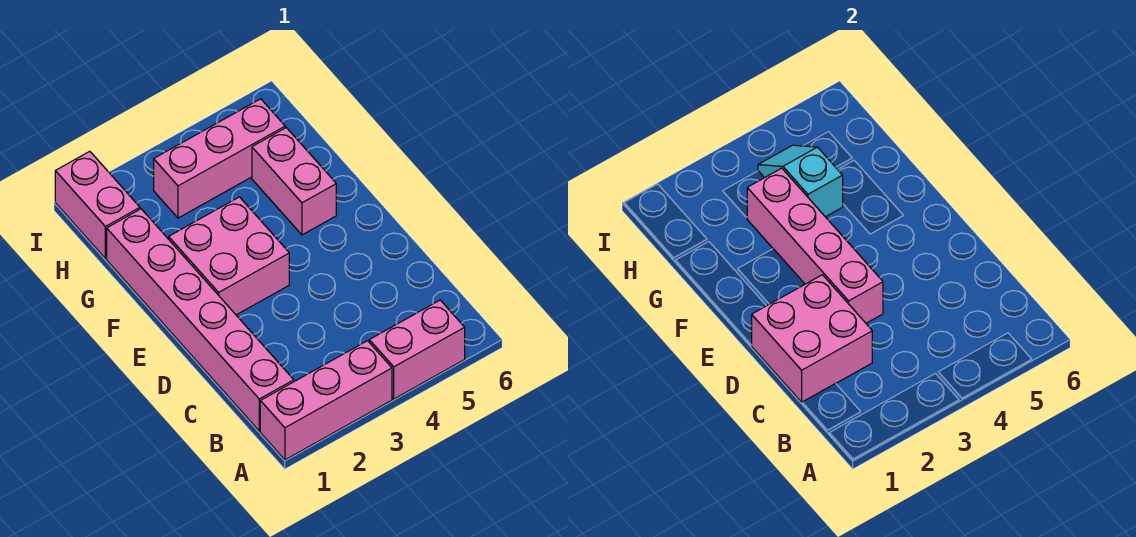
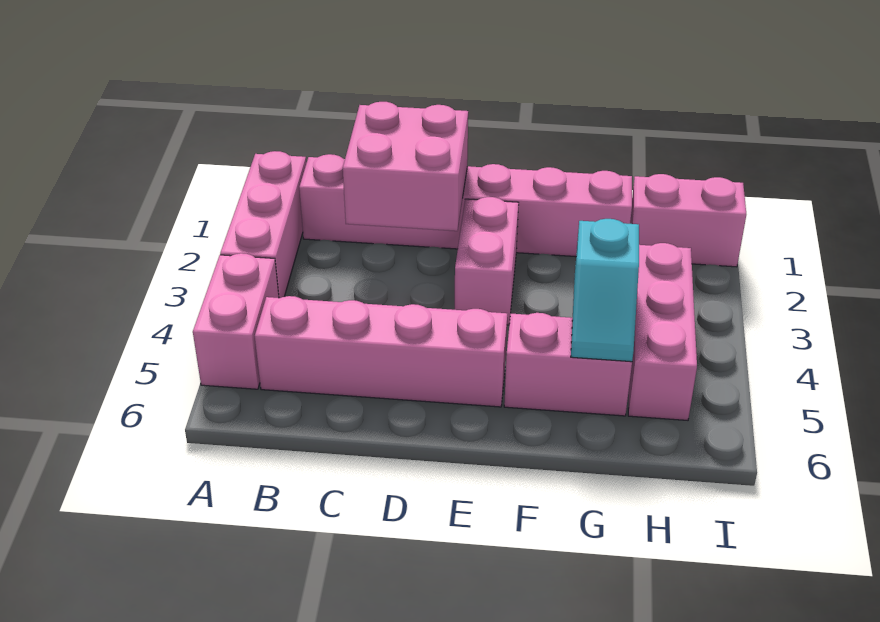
pink brick D3:G3 level 2 -> pink brick B5:E5 level 1
pink brick E2:F3 level 1 -> pink brick E2:E3 level 1
cyan slope G4:H4 level 2 top G -> cyan slope G4:G5 level 2 top 4

